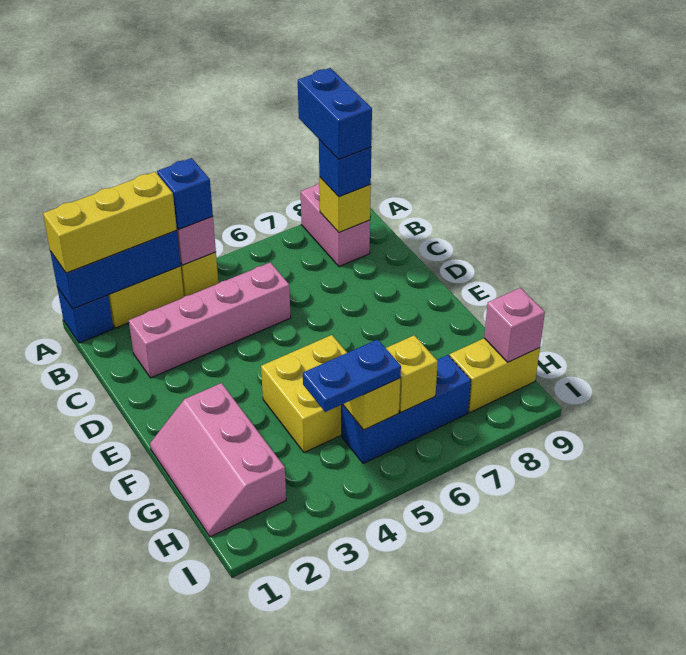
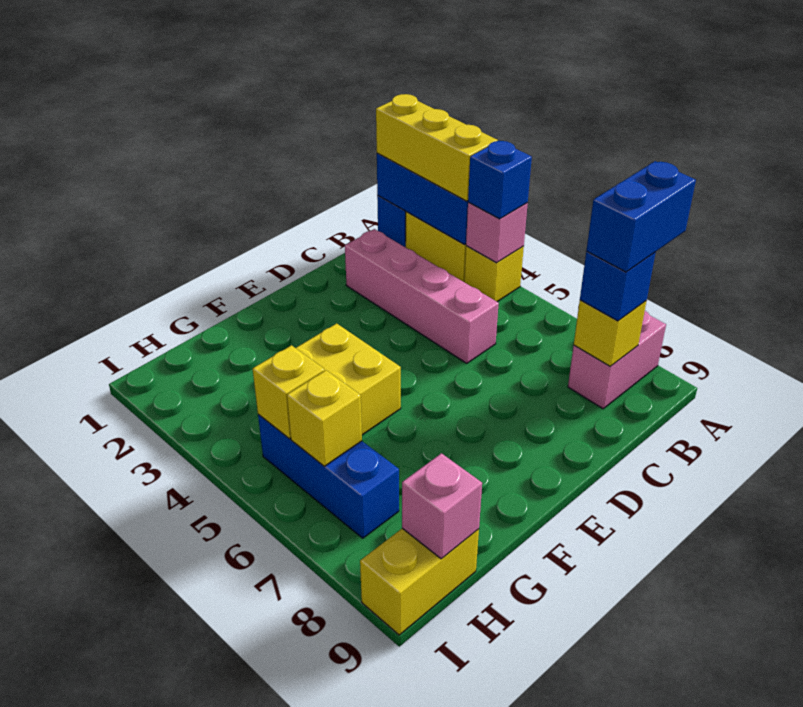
pink slope F1:H2 level 1 top 2 -> none
blue plate H4:H5 level 3 -> none
yellow brick H8:H9 level 1 -> yellow brick H9:I9 level 1

